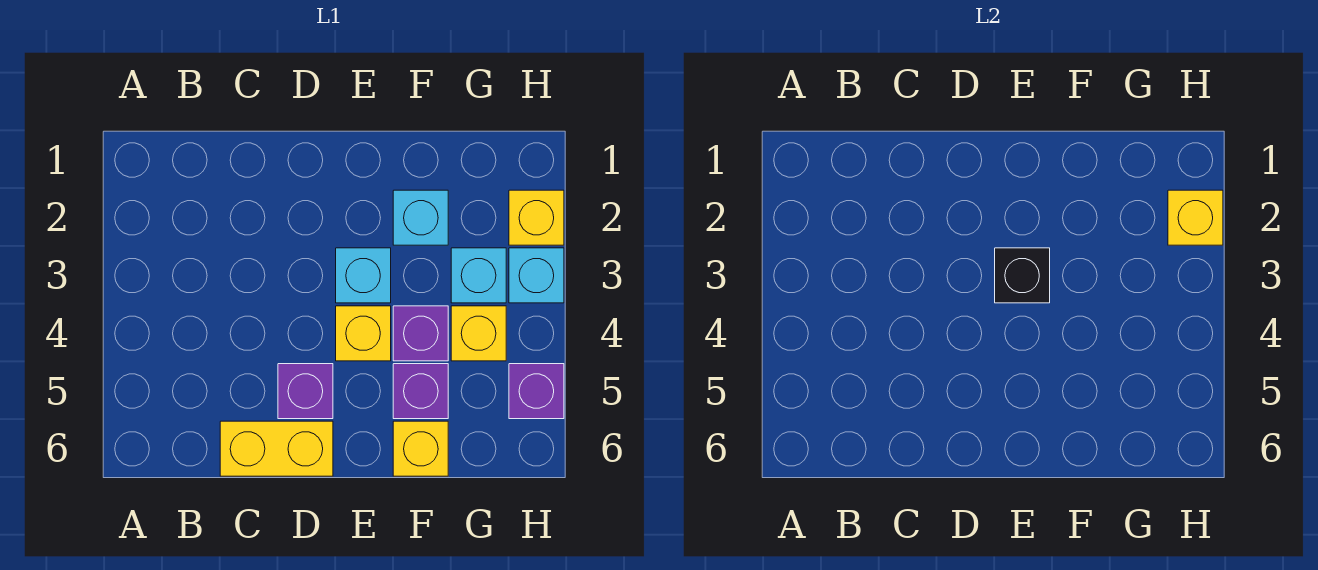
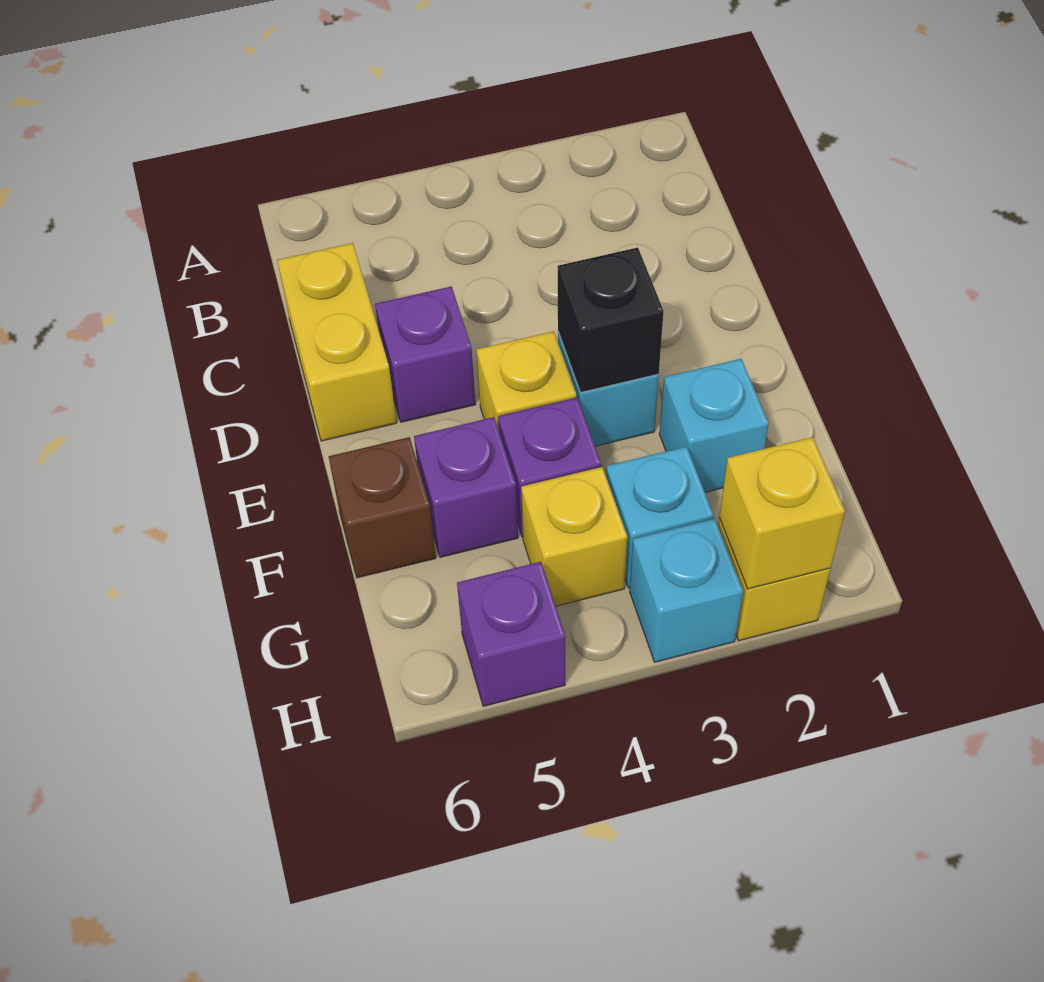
yellow brick F6 level 1 -> brown brick F6 level 1

